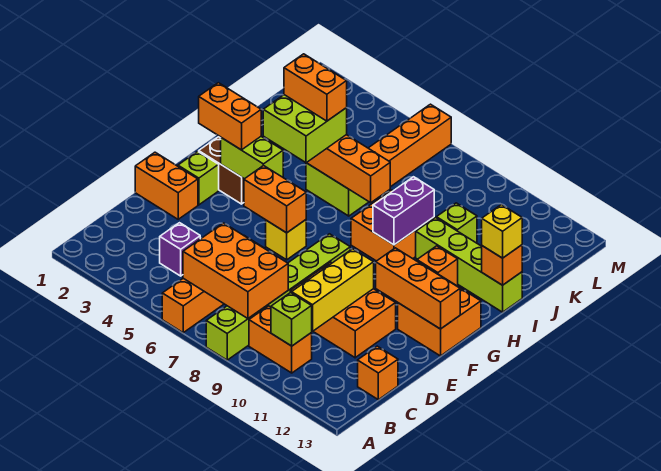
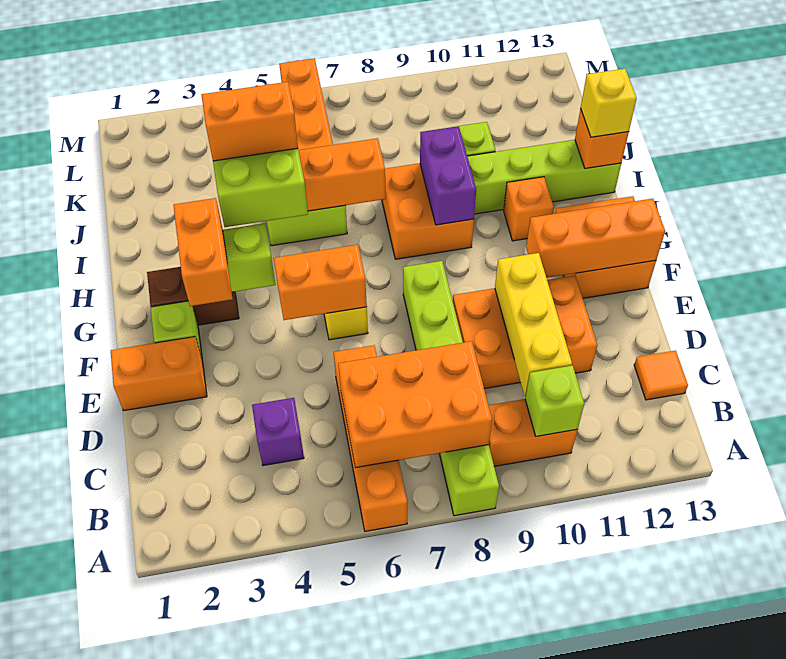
orange brick C13 level 1 -> orange tile C13 level 1
orange brick G2:G3 level 3 -> orange brick F3:G3 level 3

